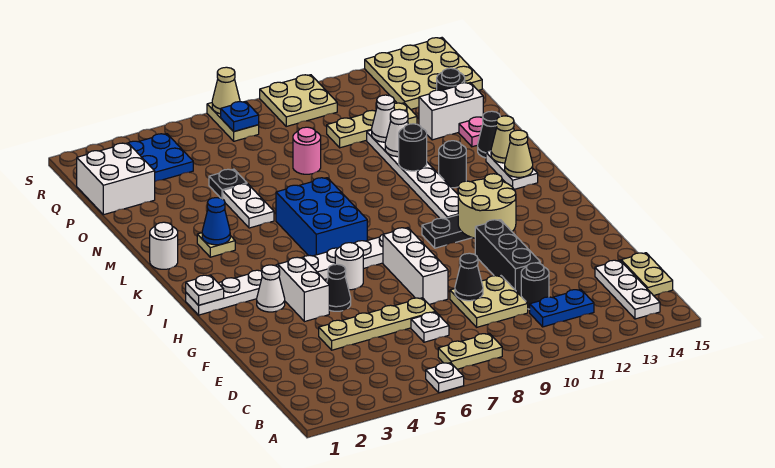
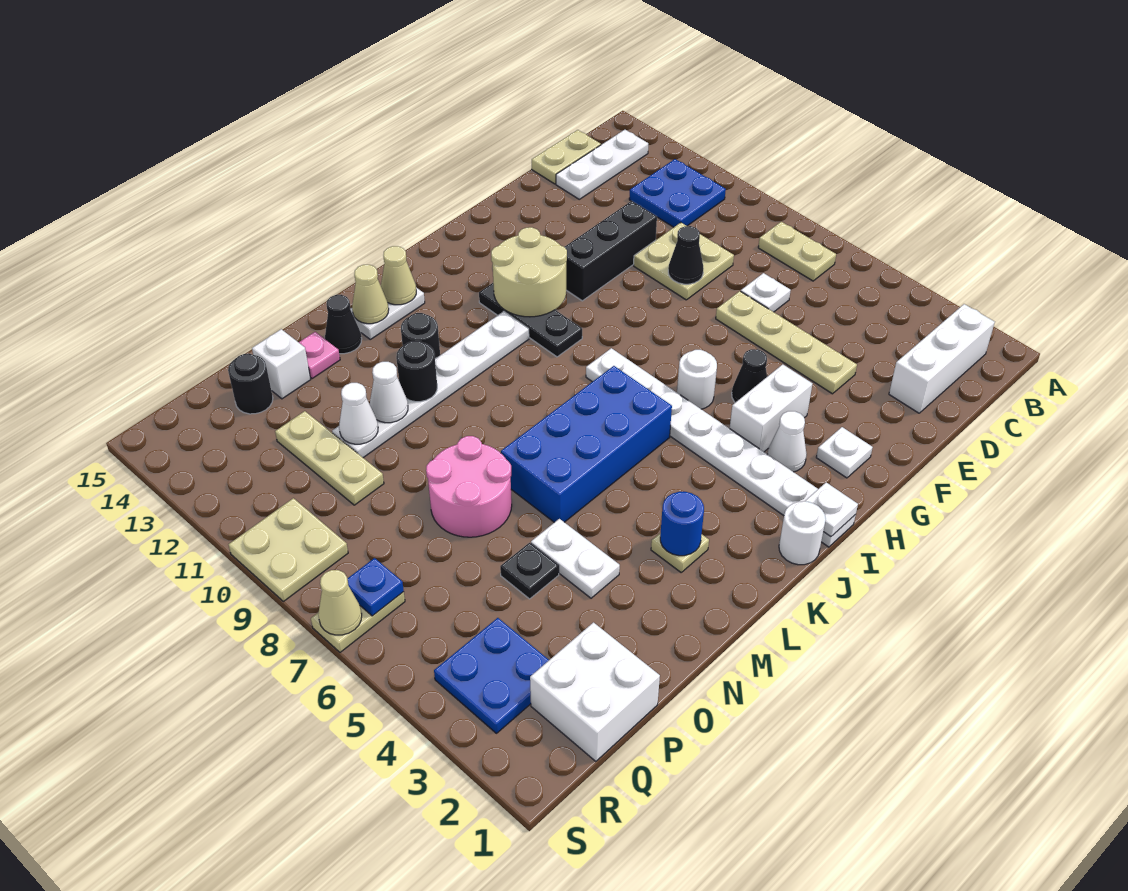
white plate A6 level 1 -> white plate G2 level 1
blue plate C11:C12 level 1 -> blue plate B11:C12 level 1
black round brick D11 level 1 -> none
white brick F8:H8 level 1 -> white brick B2:D2 level 1
blue brick J6:L7 level 1 -> blue brick J6:M7 level 1
white round brick L1 level 1 -> white round brick J1 level 1
blue cone L3 level 2 -> blue round brick L3 level 2
white plate M5:N5 level 1 -> white plate N4:N5 level 1
pink round brick O8 level 1 -> pink round brick N7:O8 level 1
white brick O13:O14 level 1 -> white brick O14 level 1
tan plate Q13:S15 level 1 -> none

